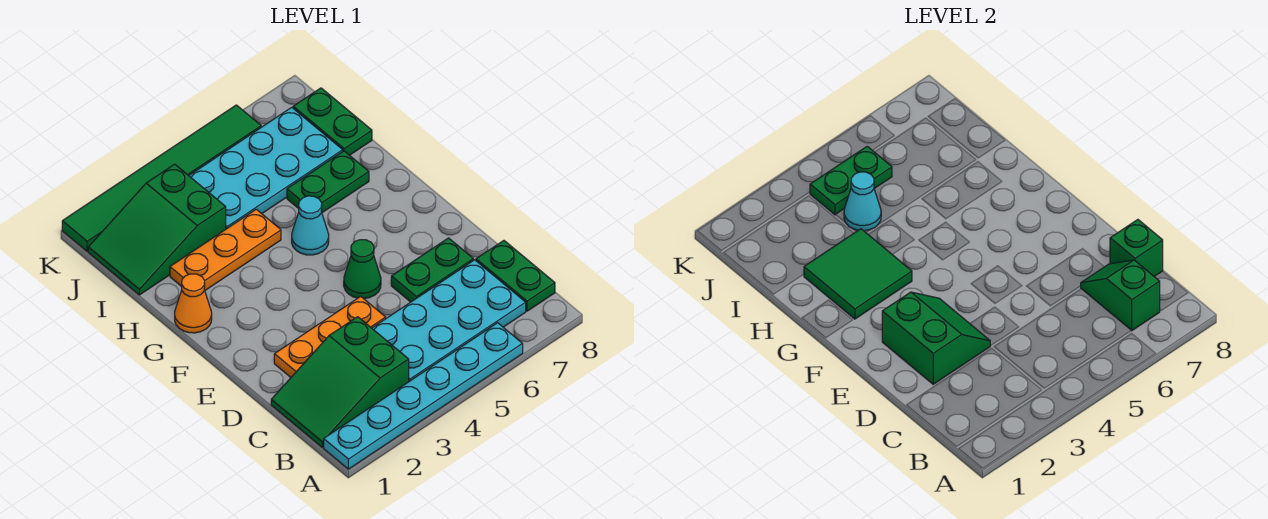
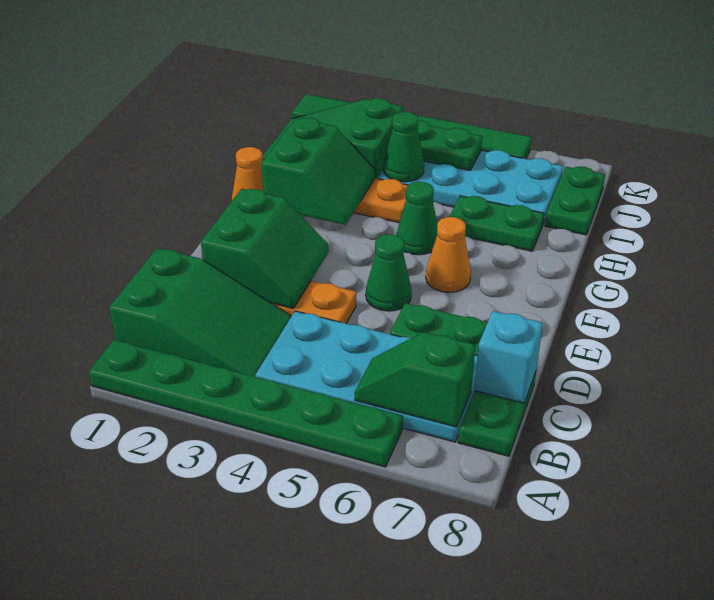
cyan plate A1:A6 level 1 -> green plate A1:A6 level 1
green slope B1:C3 level 1 top 3 -> green slope B1:C3 level 1 top 1
green slope B7:C7 level 2 top B -> green slope B6:B7 level 2 top 7
green brick C8 level 2 -> cyan brick C8 level 2
none -> orange cone F6 level 1
green tile G2:H3 level 2 -> green slope G2:H3 level 2 top 2
cyan cone G5 level 1 -> green cone G5 level 1
cyan cone I4 level 2 -> green cone I4 level 2

